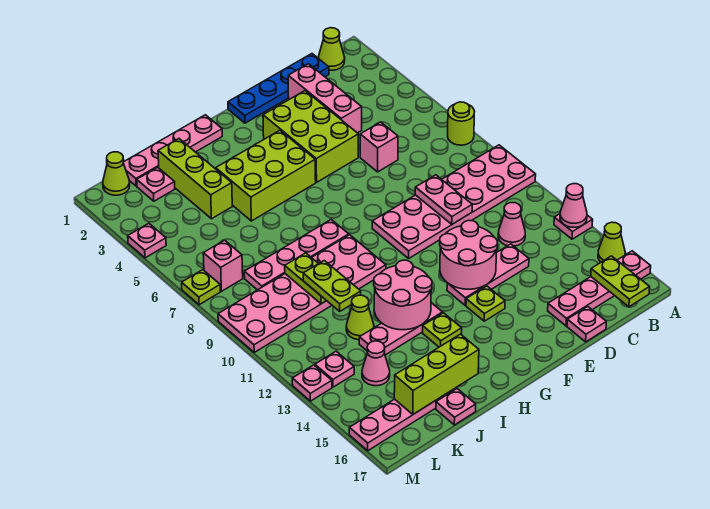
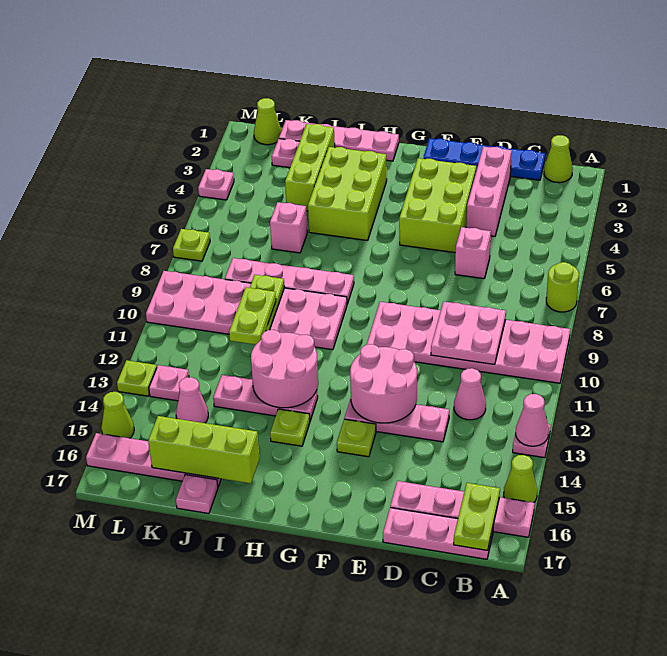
pink plate D9:D10 level 2 -> pink plate C9:D10 level 2
pink plate D17 level 1 -> pink plate B17:D17 level 1
lime brick G4:I5 level 1 -> lime brick H3:I5 level 1
lime cone J12 level 1 -> lime cone M15 level 1
pink brick L7 level 1 -> pink brick J6 level 1
pink plate M13 level 1 -> lime plate M13 level 1

